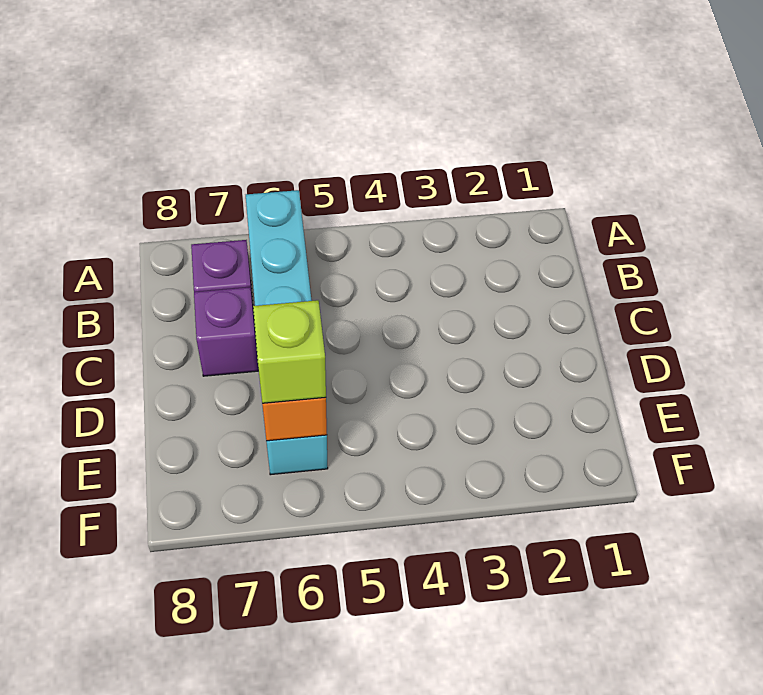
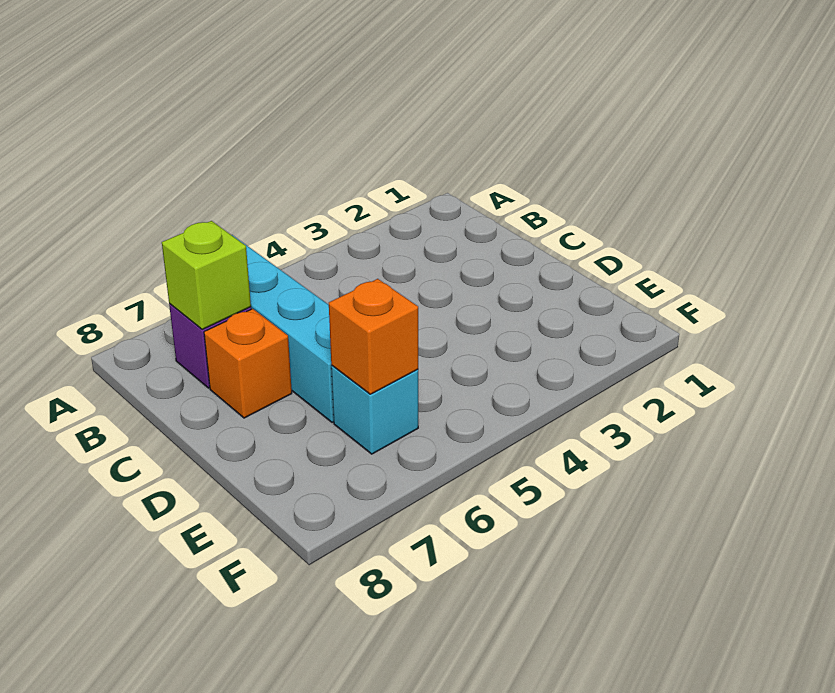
purple brick C7 level 1 -> orange brick C7 level 1
lime brick E6 level 3 -> lime brick B7 level 2

